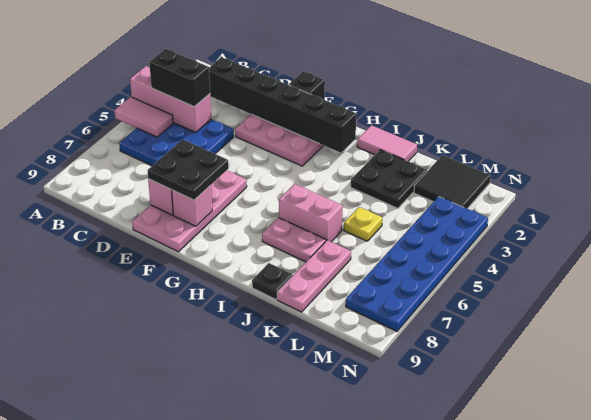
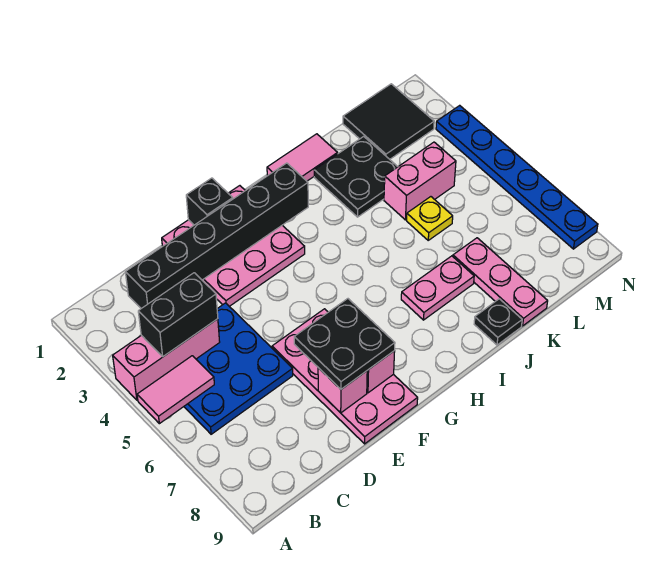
pink brick I6:J6 level 1 -> pink brick K4:L4 level 1
blue plate M3:N8 level 1 -> blue plate N3:N8 level 1

